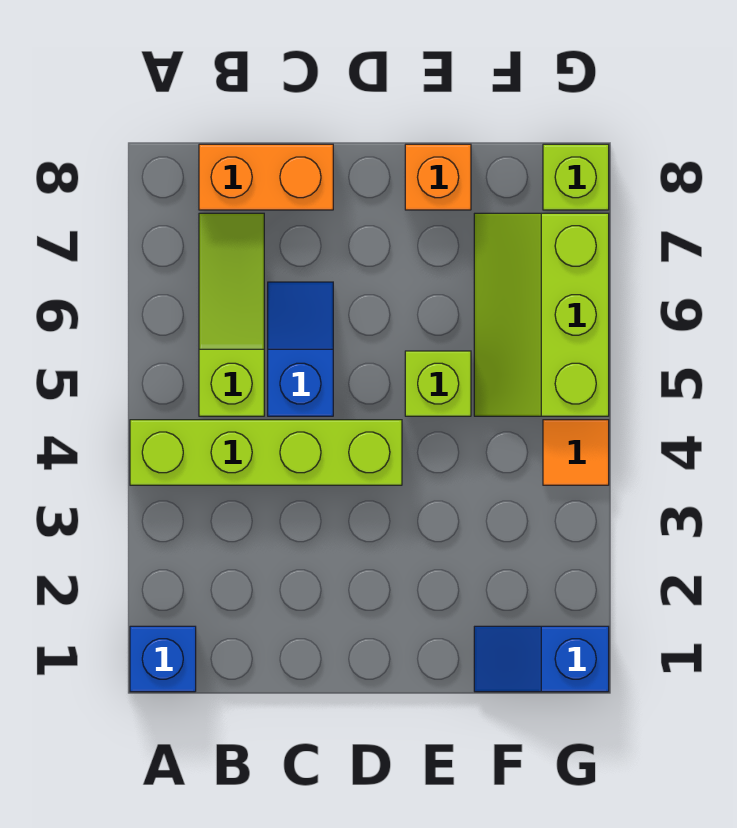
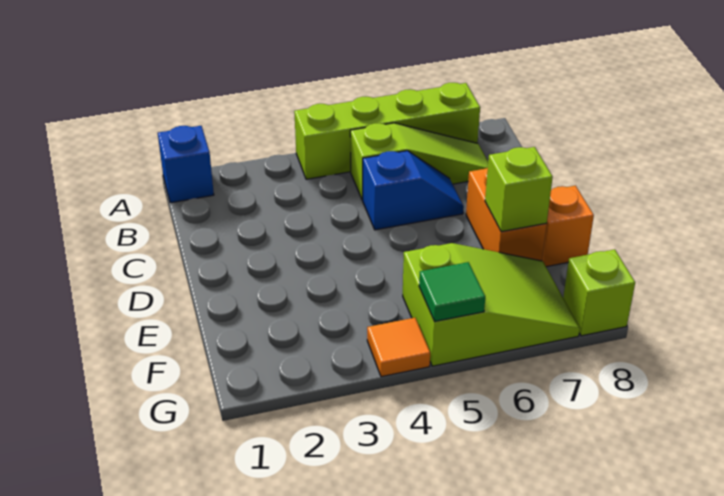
lime brick A4:D4 level 1 -> lime brick A4:A7 level 1
orange brick B8:C8 level 1 -> orange brick D7:E7 level 1
lime brick E5 level 1 -> lime brick E7 level 2
blue slope F1:G1 level 1 top G -> none
lime slope F5:G7 level 1 top G -> lime slope F5:G7 level 1 top 5
none -> green tile G5 level 2

